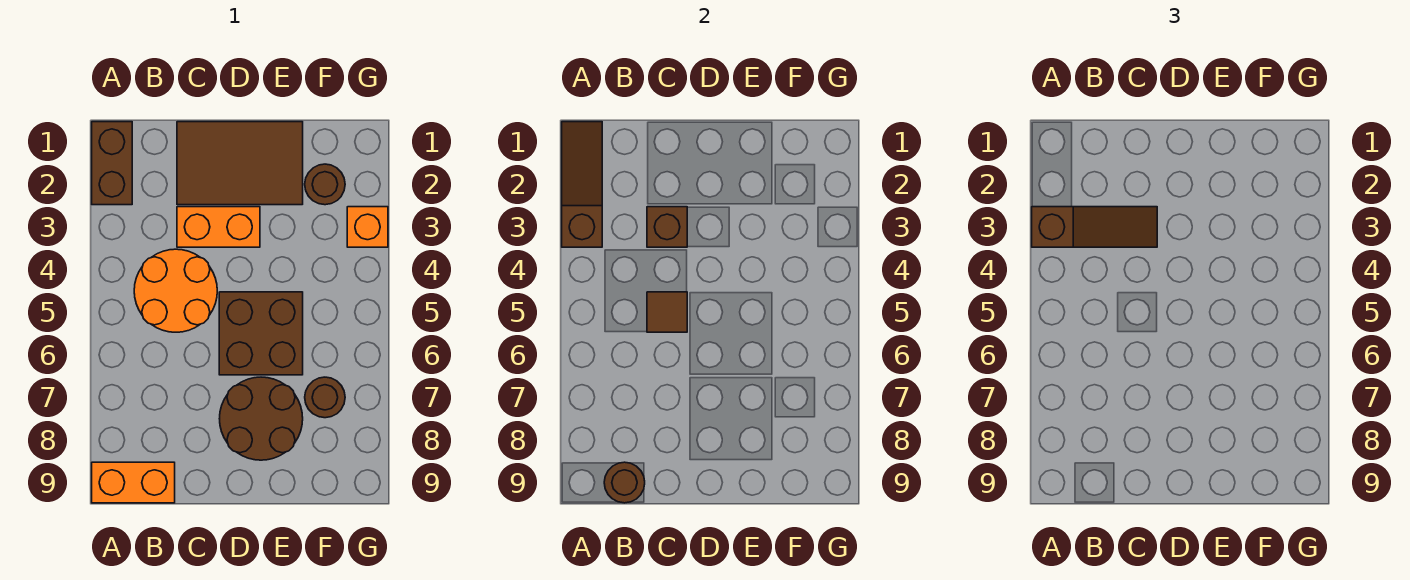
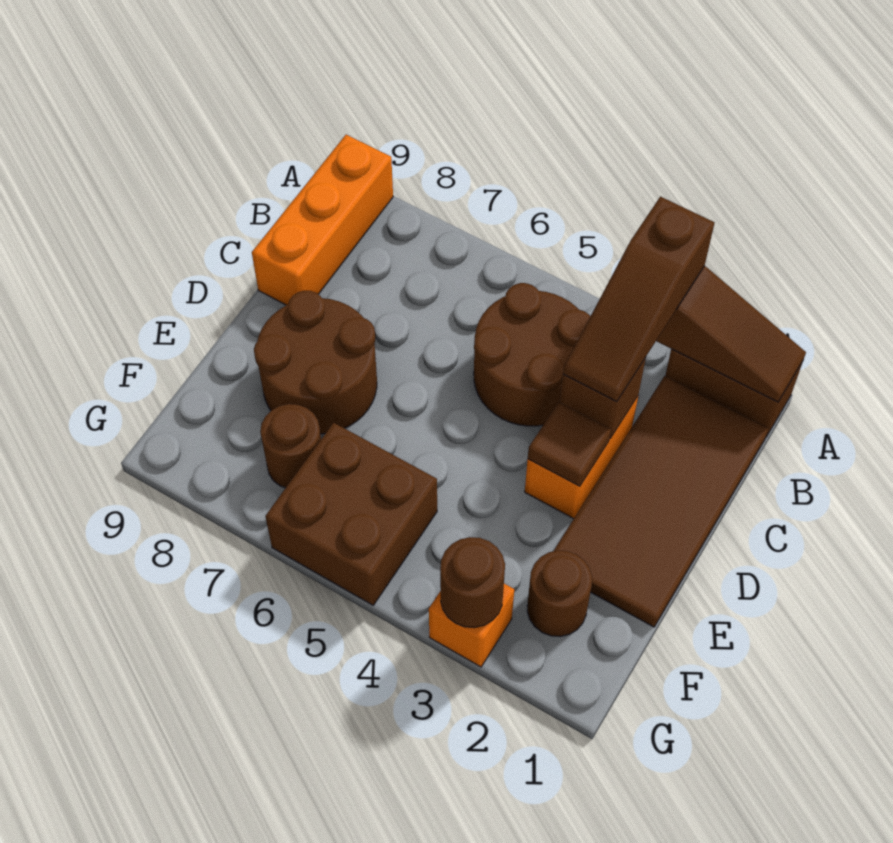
orange brick A9:B9 level 1 -> orange brick A9:C9 level 1
orange round brick B4:C5 level 1 -> brown round brick B4:C5 level 1
brown round brick B9 level 2 -> brown round brick G3 level 2
brown tile C1:E2 level 1 -> brown tile B1:E2 level 1
brown tile C5 level 2 -> brown tile D3 level 2
brown brick D5:E6 level 1 -> brown brick F5:G6 level 1

